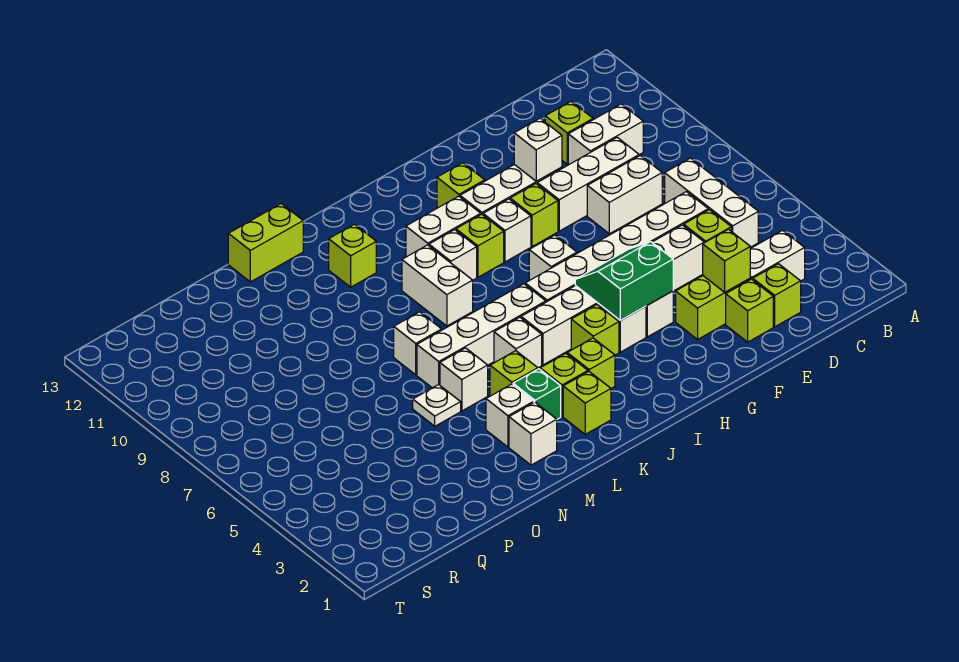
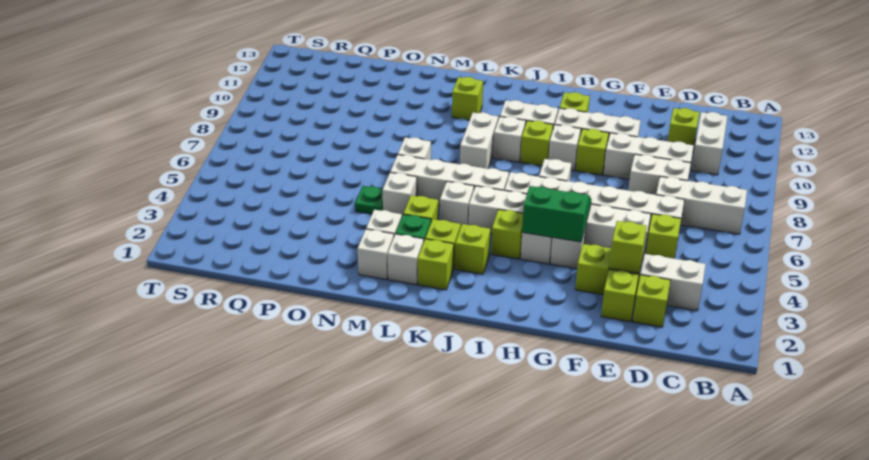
white brick C5:C7 level 1 -> white brick B7:D7 level 1
white brick C10:D10 level 1 -> white brick C10:C11 level 1
white brick F10 level 2 -> white brick L2 level 1
lime brick M13:N13 level 1 -> none
white plate N5 level 1 -> green plate N5 level 1

